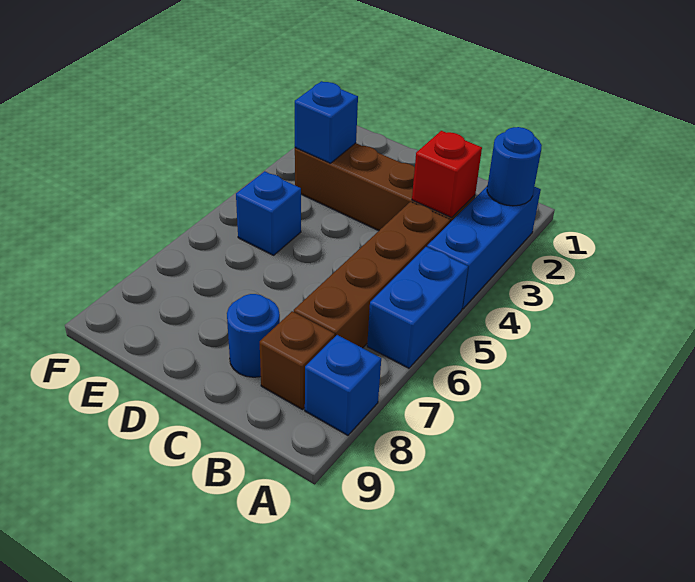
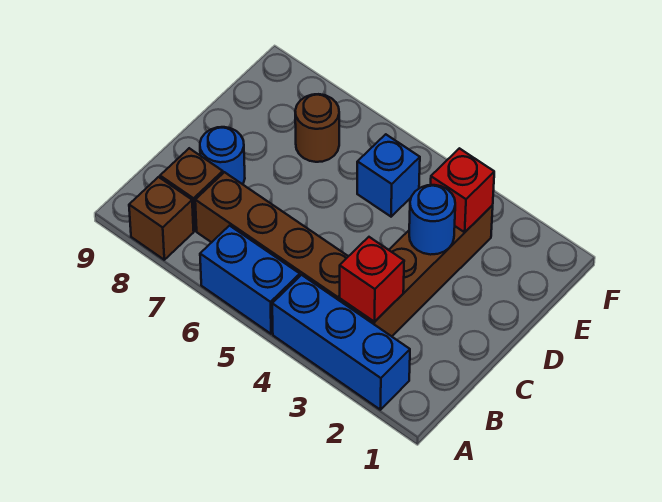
blue round brick A2 level 2 -> blue round brick D3 level 2
blue brick A8 level 1 -> brown brick A8 level 1
blue brick E3 level 2 -> red brick E3 level 2
none -> brown round brick E7 level 1

